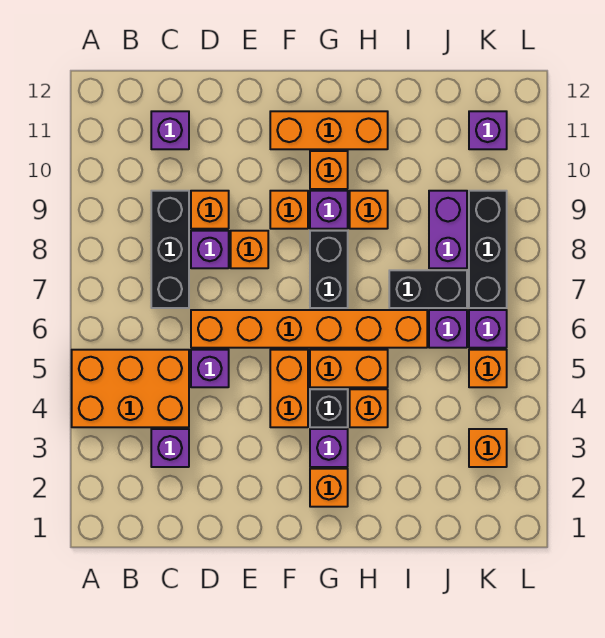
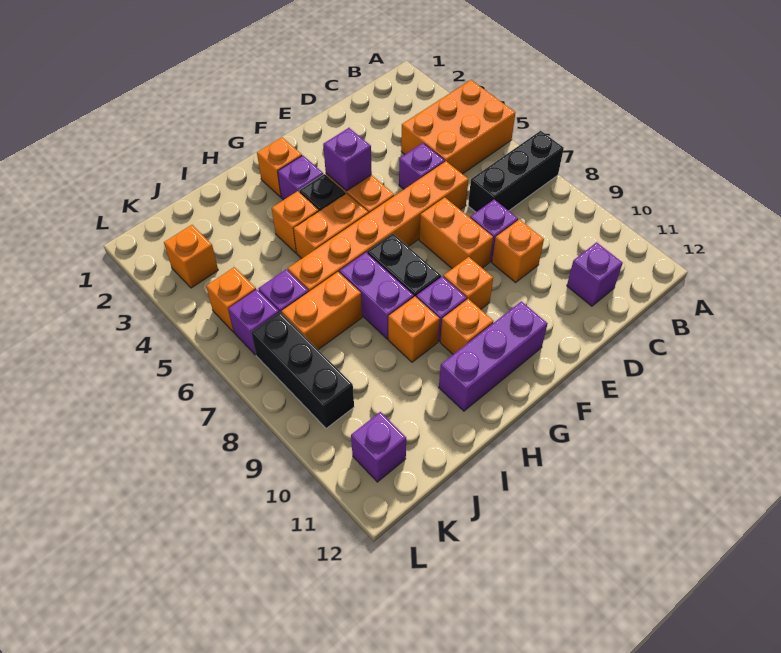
purple brick C3 level 1 -> purple brick F4 level 2
black brick C7:C9 level 1 -> black brick A7:C7 level 1
orange brick E8 level 1 -> orange brick E7:E8 level 1
orange brick F11:H11 level 1 -> purple brick F11:H11 level 1
black brick I7:J7 level 1 -> orange brick I7:J7 level 1
purple brick J8:J9 level 1 -> purple brick H7:H8 level 1

